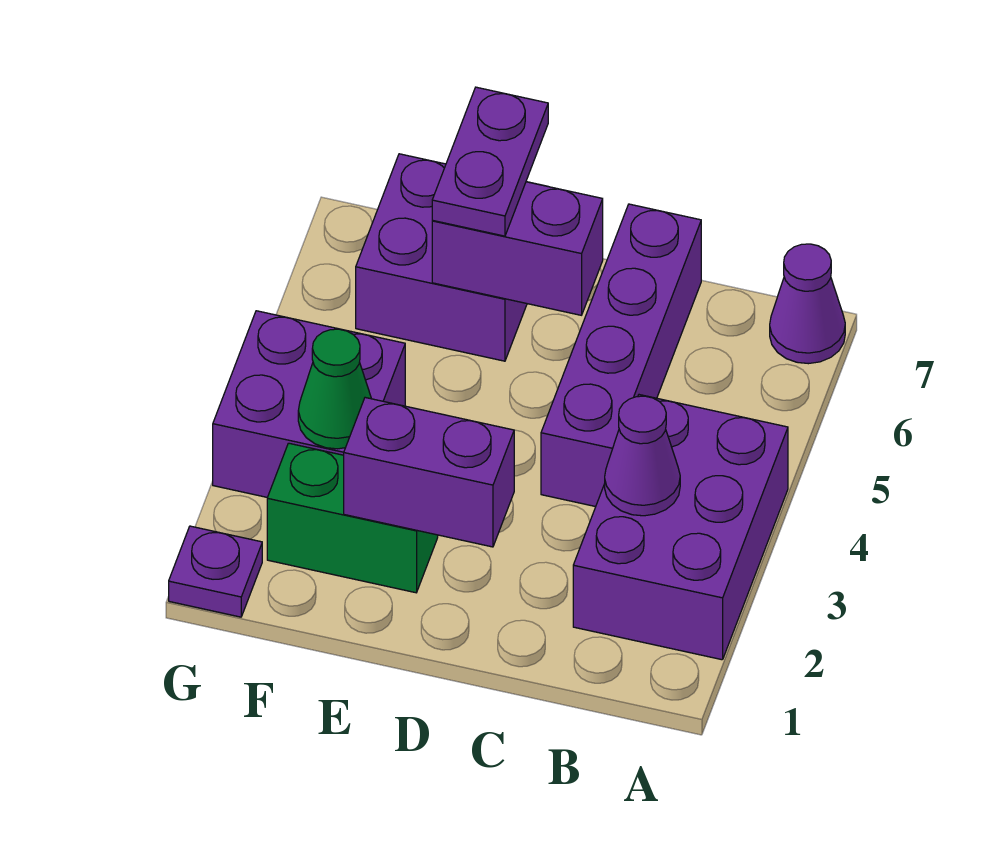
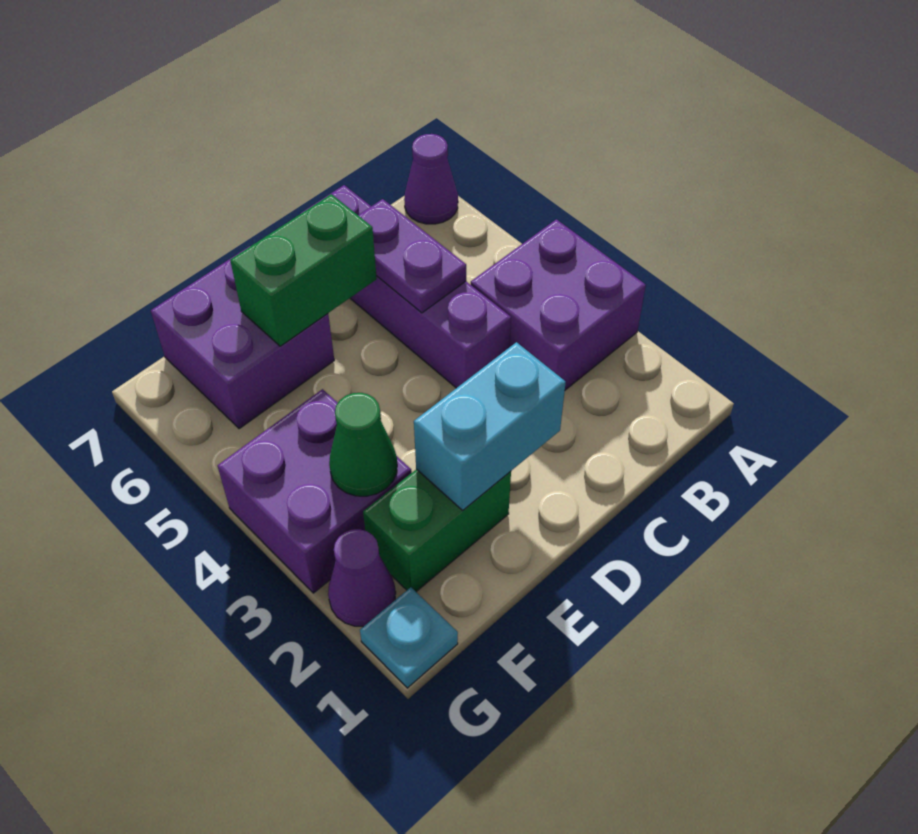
purple brick A2:B4 level 1 -> purple brick A3:B4 level 1
purple cone B3 level 2 -> purple cone G2 level 1
purple brick D2:E2 level 2 -> cyan brick D2:E2 level 2
purple brick D6:E6 level 2 -> green brick D6:E6 level 2
purple plate E6:E7 level 3 -> purple plate C5:C6 level 2
purple plate G1 level 1 -> cyan plate G1 level 1

